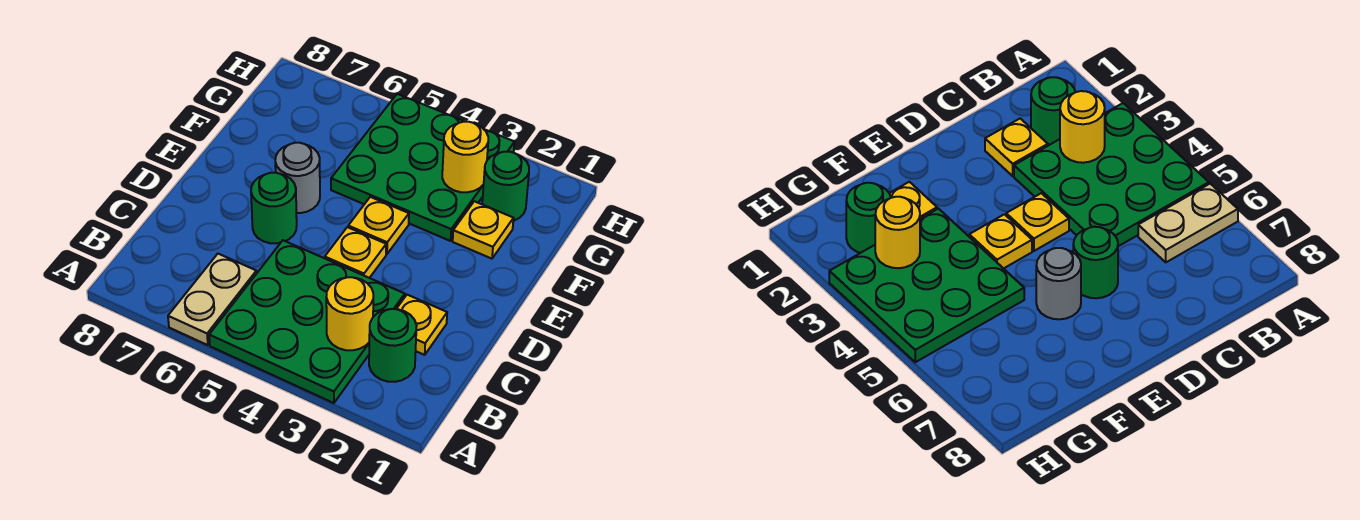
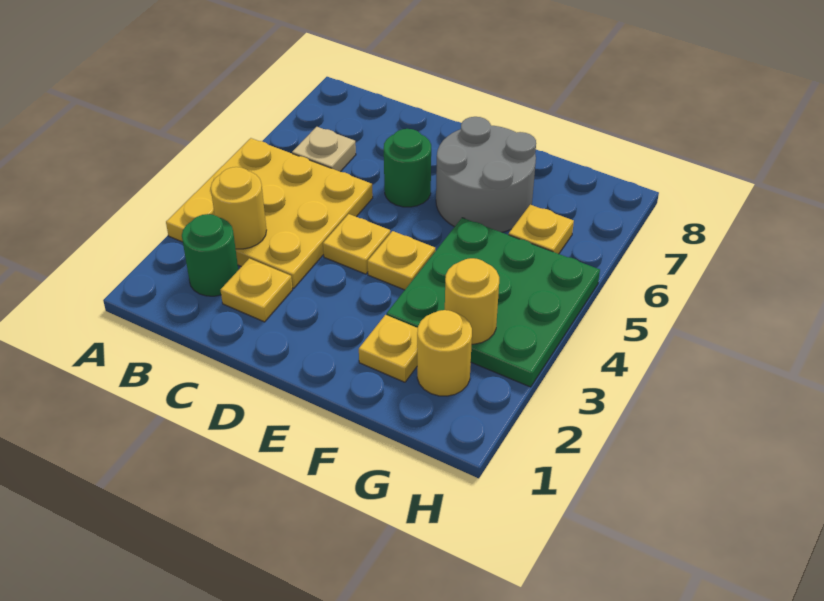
green plate A3:C5 level 1 -> yellow plate A3:C5 level 1
tan plate A6:B6 level 1 -> tan plate B6 level 1
grey round brick E6 level 1 -> grey round brick E6:F7 level 1
green round brick G2 level 1 -> yellow round brick G2 level 1
none -> yellow plate G6 level 1

